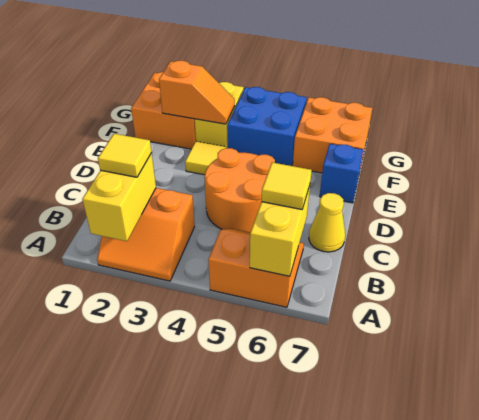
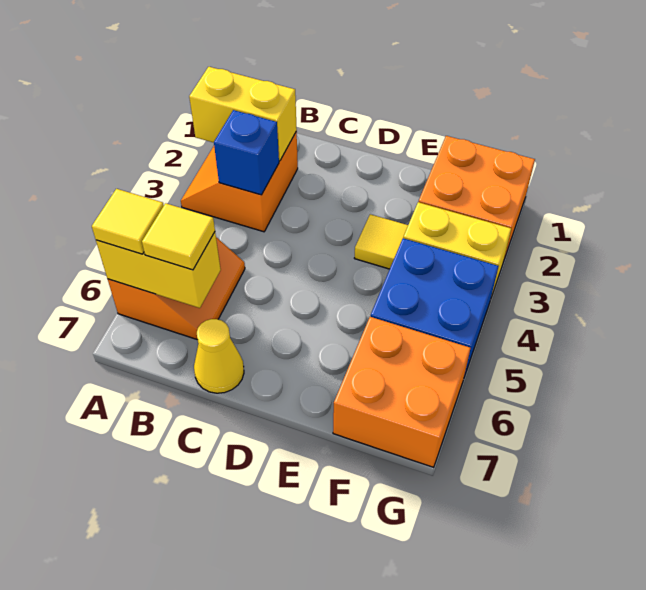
yellow tile B2 level 3 -> yellow tile A6 level 3
orange round brick C4:D5 level 1 -> none
blue brick E7 level 1 -> blue brick B3 level 2
orange slope F2:F3 level 2 top 2 -> none

